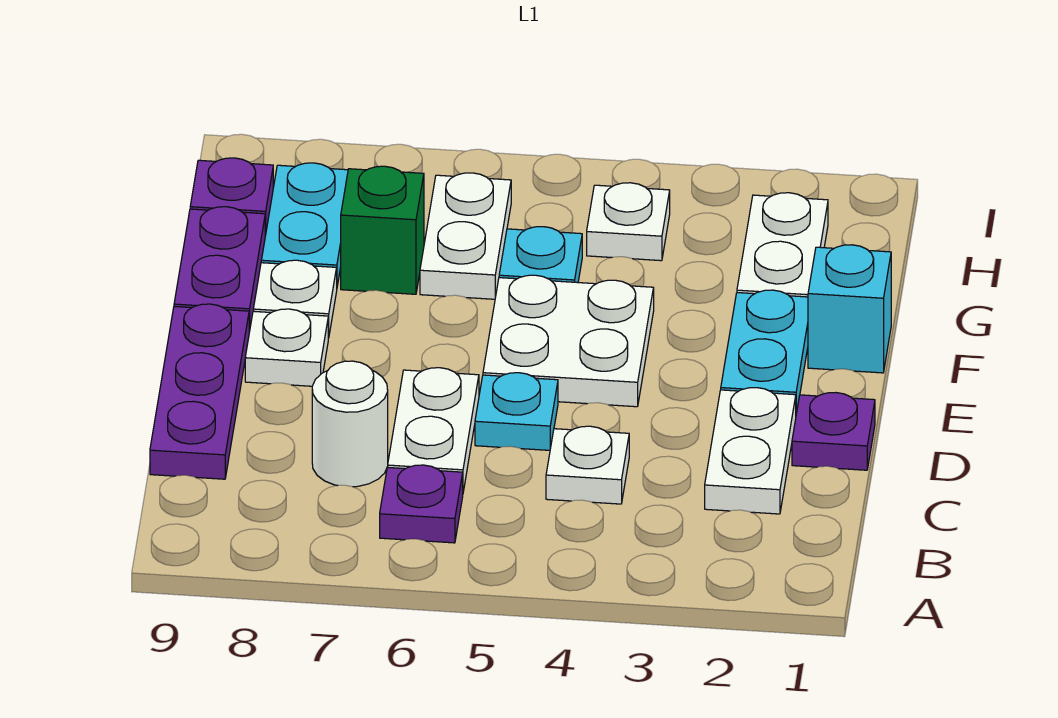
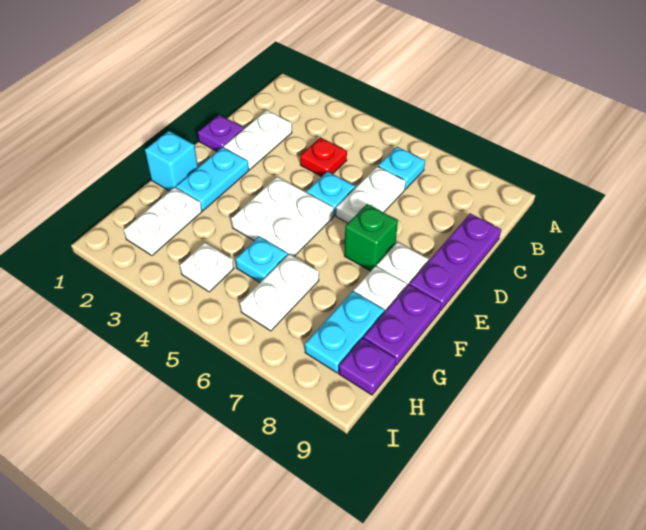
purple plate B6 level 1 -> cyan plate B6 level 1
white plate C4 level 1 -> red plate C4 level 1
white round brick C7 level 1 -> none
green brick G7 level 1 -> green brick E7 level 1

